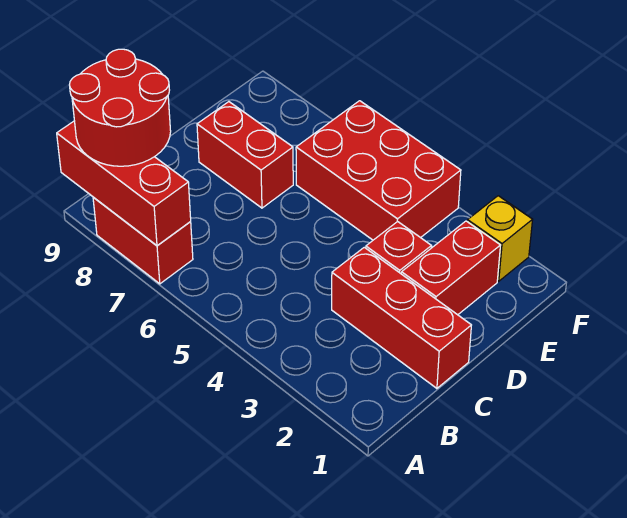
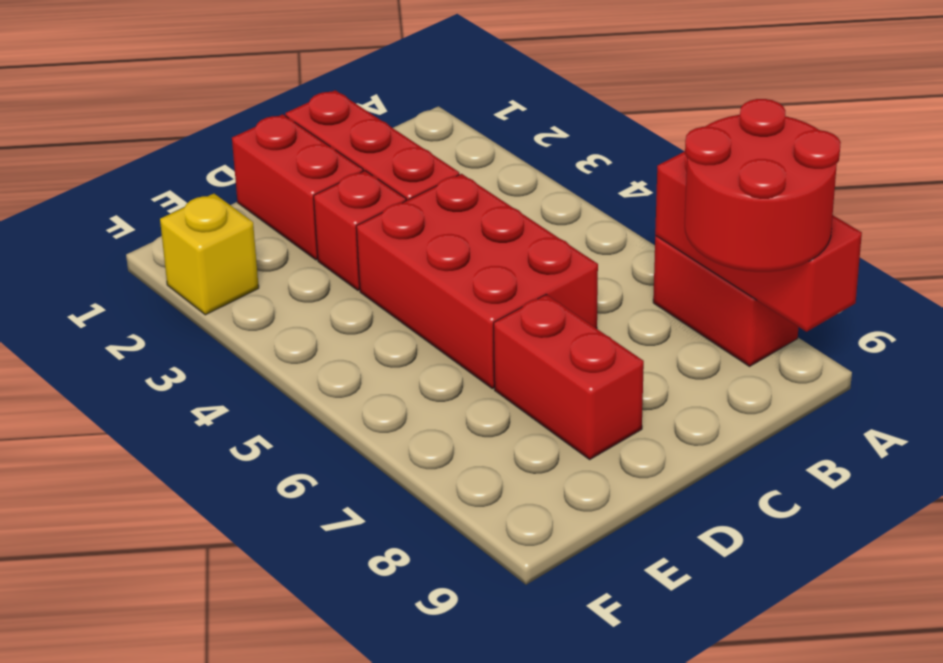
red brick D2:E2 level 1 -> red brick D1:D2 level 1
red brick E4:F6 level 1 -> red brick C4:D6 level 1

